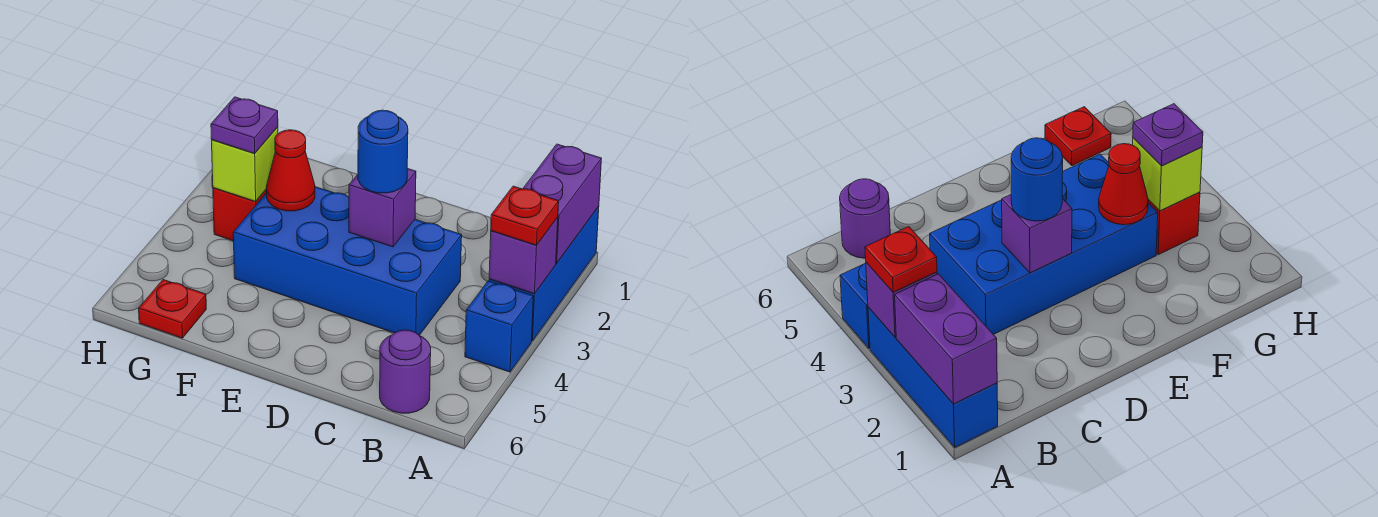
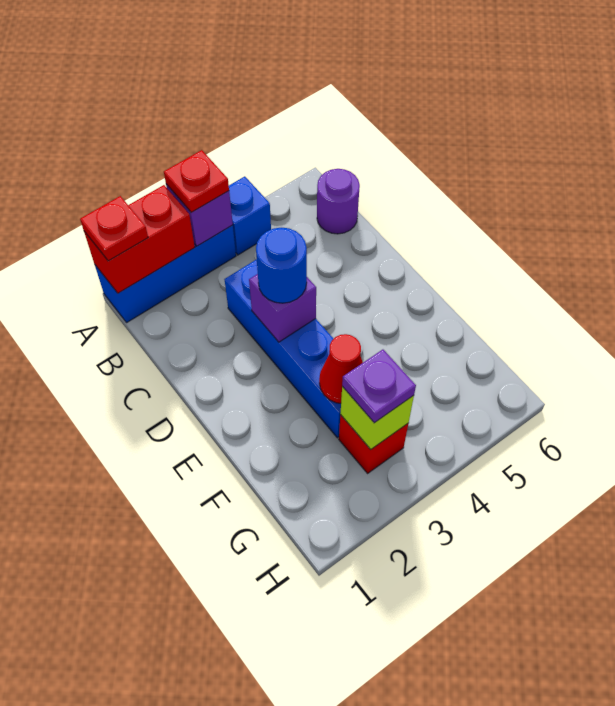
purple brick A1:A2 level 2 -> red brick A1:A2 level 2
blue brick C3:F4 level 1 -> blue brick C3:F3 level 1
red plate G6 level 1 -> red plate A1 level 3

